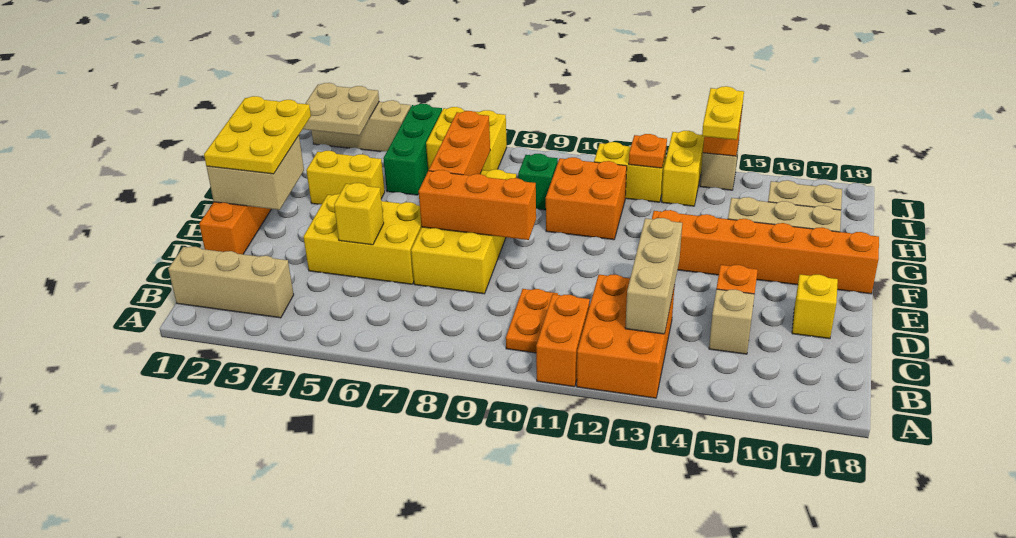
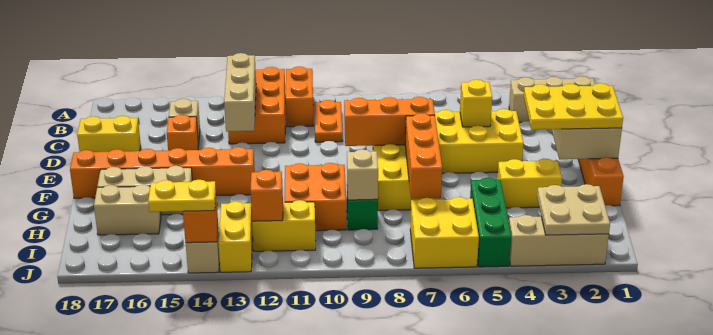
yellow brick D17 level 1 -> yellow brick D17:D18 level 1
yellow plate E1:G2 level 3 -> yellow plate E1:F3 level 3
none -> tan brick H9 level 2
orange plate I12 level 2 -> orange brick I12 level 2
yellow plate I14:J14 level 3 -> yellow plate J14:J15 level 3

